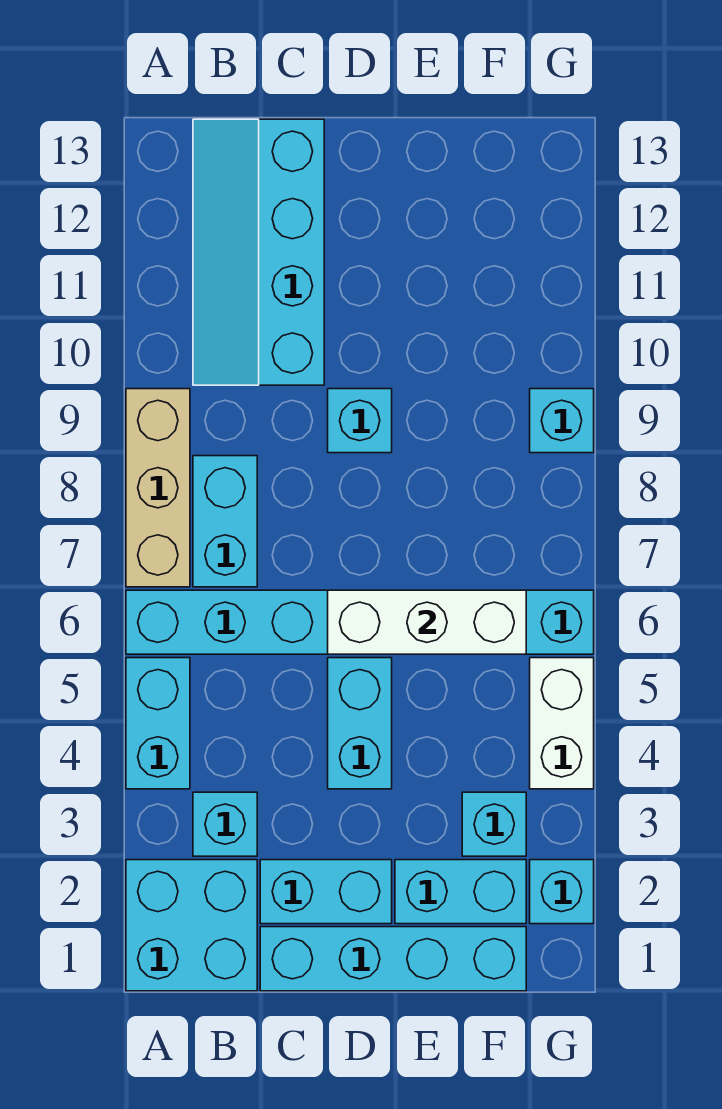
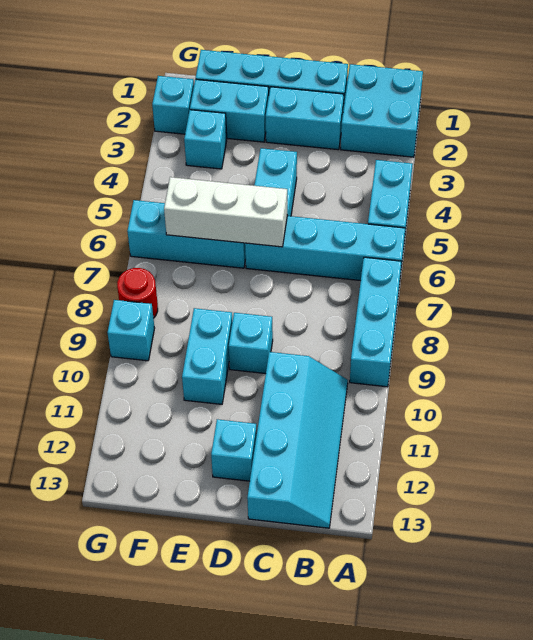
tan brick A7:A9 level 1 -> cyan brick A7:A9 level 1
cyan brick B3 level 1 -> cyan brick D12 level 1
cyan brick B7:B8 level 1 -> cyan brick E9:E10 level 1
white brick G4:G5 level 1 -> none
none -> red round brick G8 level 1

